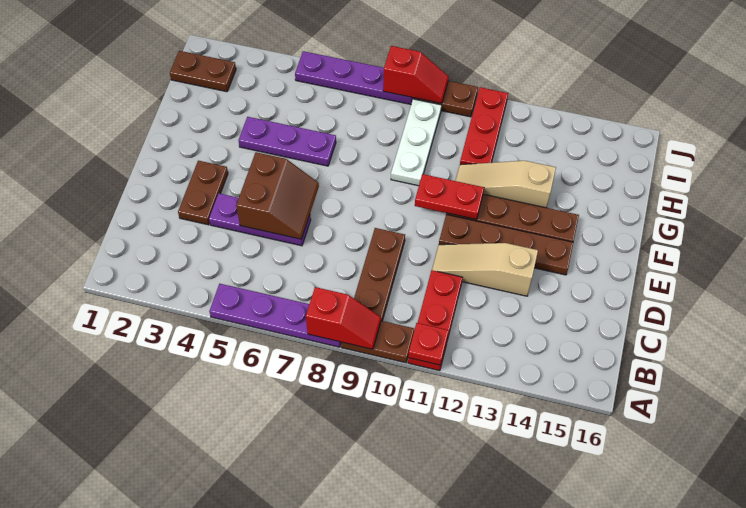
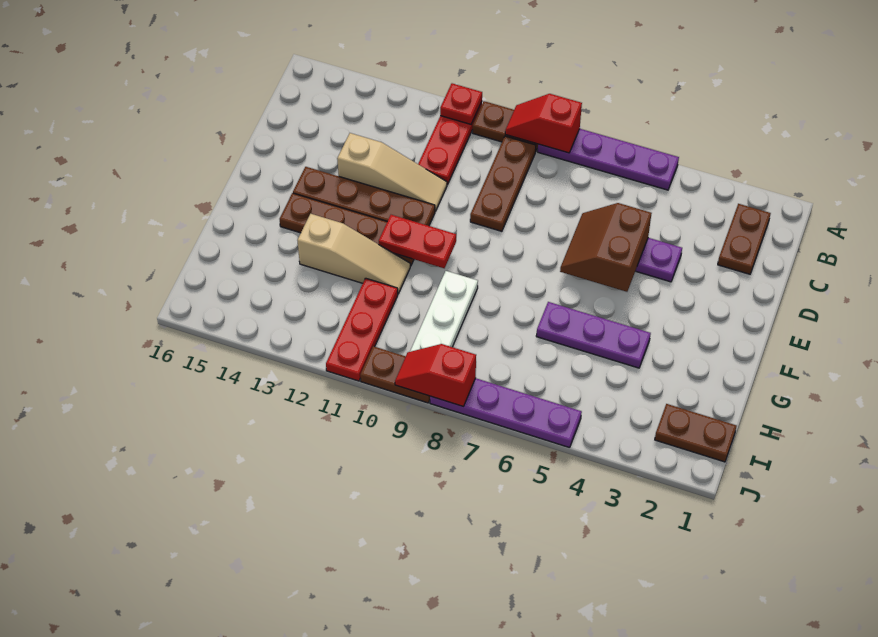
brown plate D3:E3 level 1 -> brown plate B2:C2 level 1

